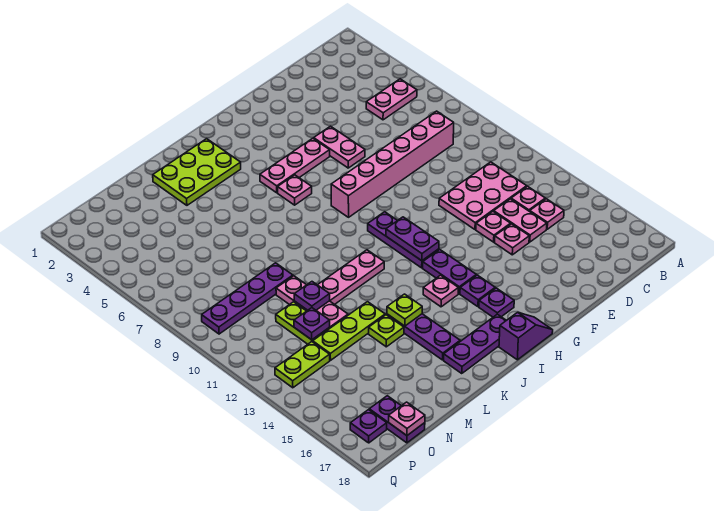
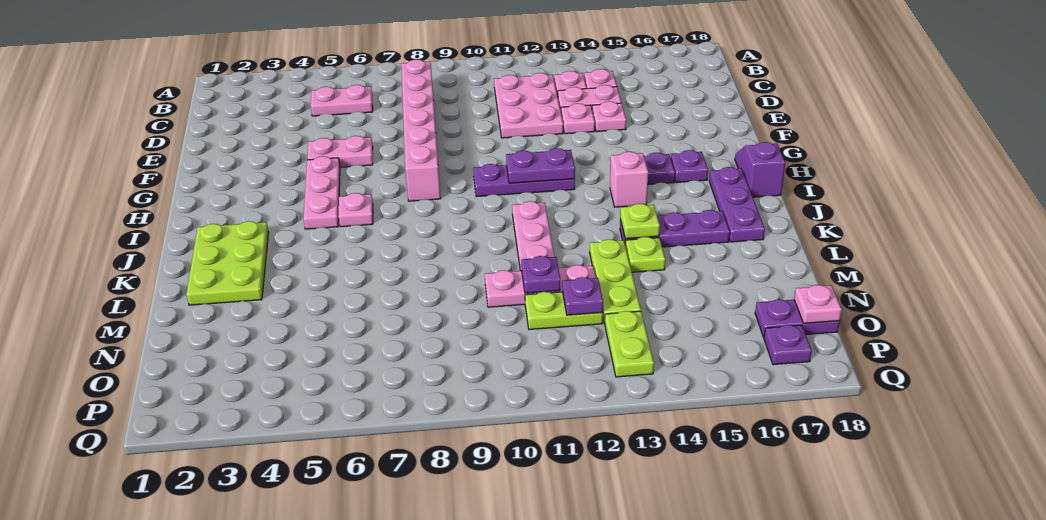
pink plate B5:C5 level 1 -> pink plate C5:C6 level 1
purple plate H13:H14 level 1 -> none
pink plate I14 level 1 -> pink brick I14 level 1
purple plate M9:P9 level 1 -> none

